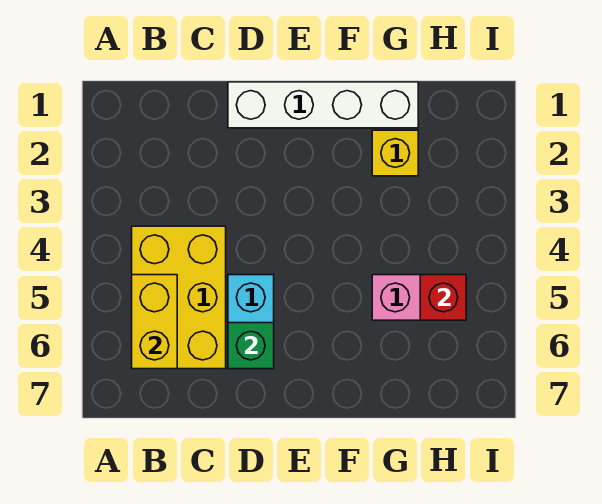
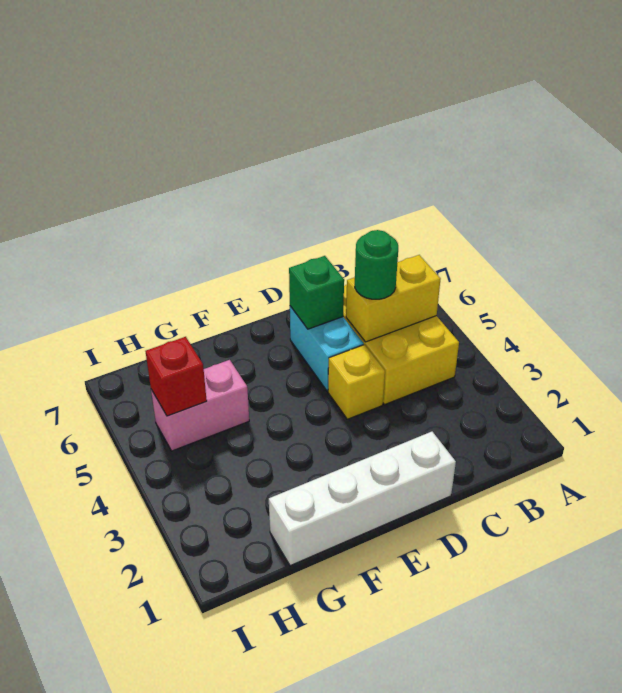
yellow brick B5:B6 level 2 -> yellow brick B5:C5 level 2
none -> green round brick C5 level 3
yellow brick G2 level 1 -> yellow brick D4 level 1

